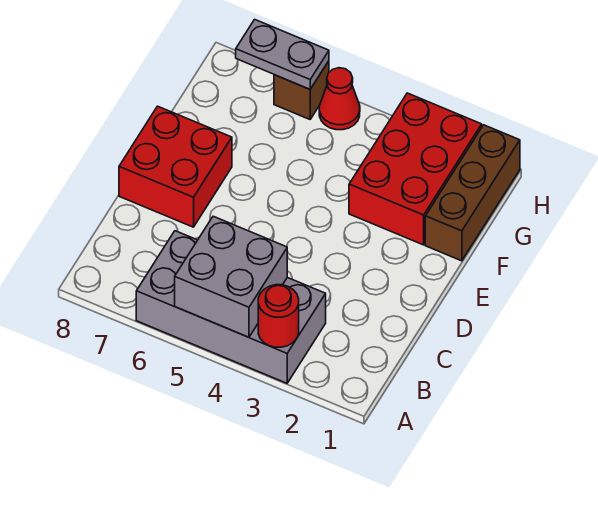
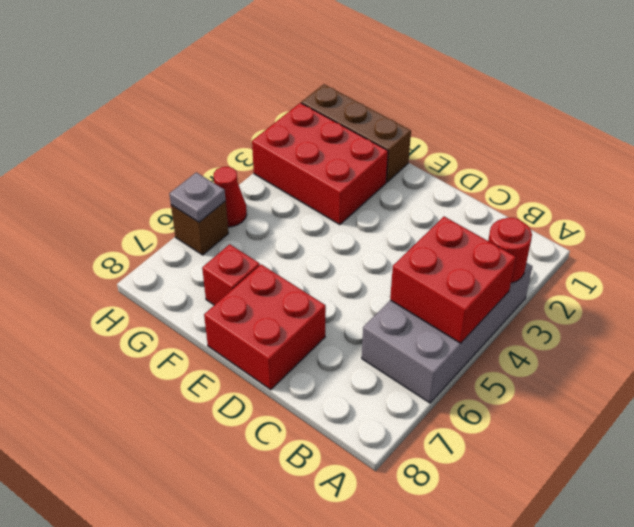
grey brick A4:B5 level 2 -> red brick A4:B5 level 2
none -> red brick F7 level 1
grey plate H6:H7 level 2 -> grey plate H6 level 2

